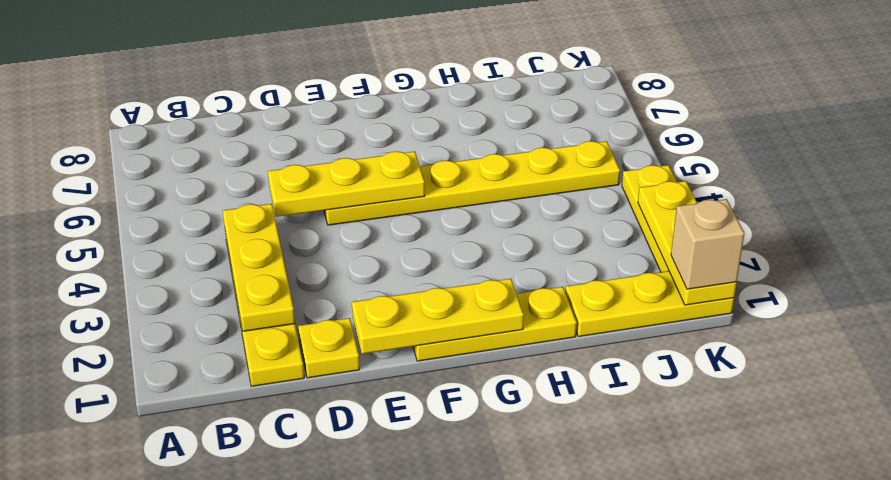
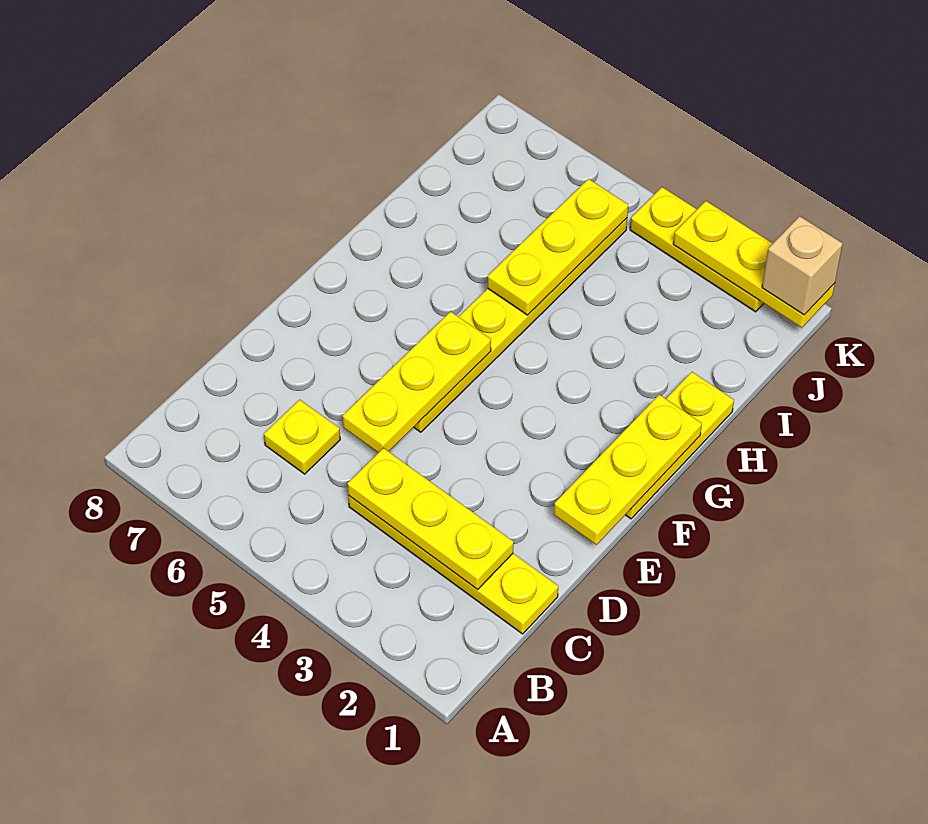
yellow plate D1 level 1 -> yellow plate C6 level 1
yellow plate I1:K1 level 1 -> yellow plate H5:J5 level 2

